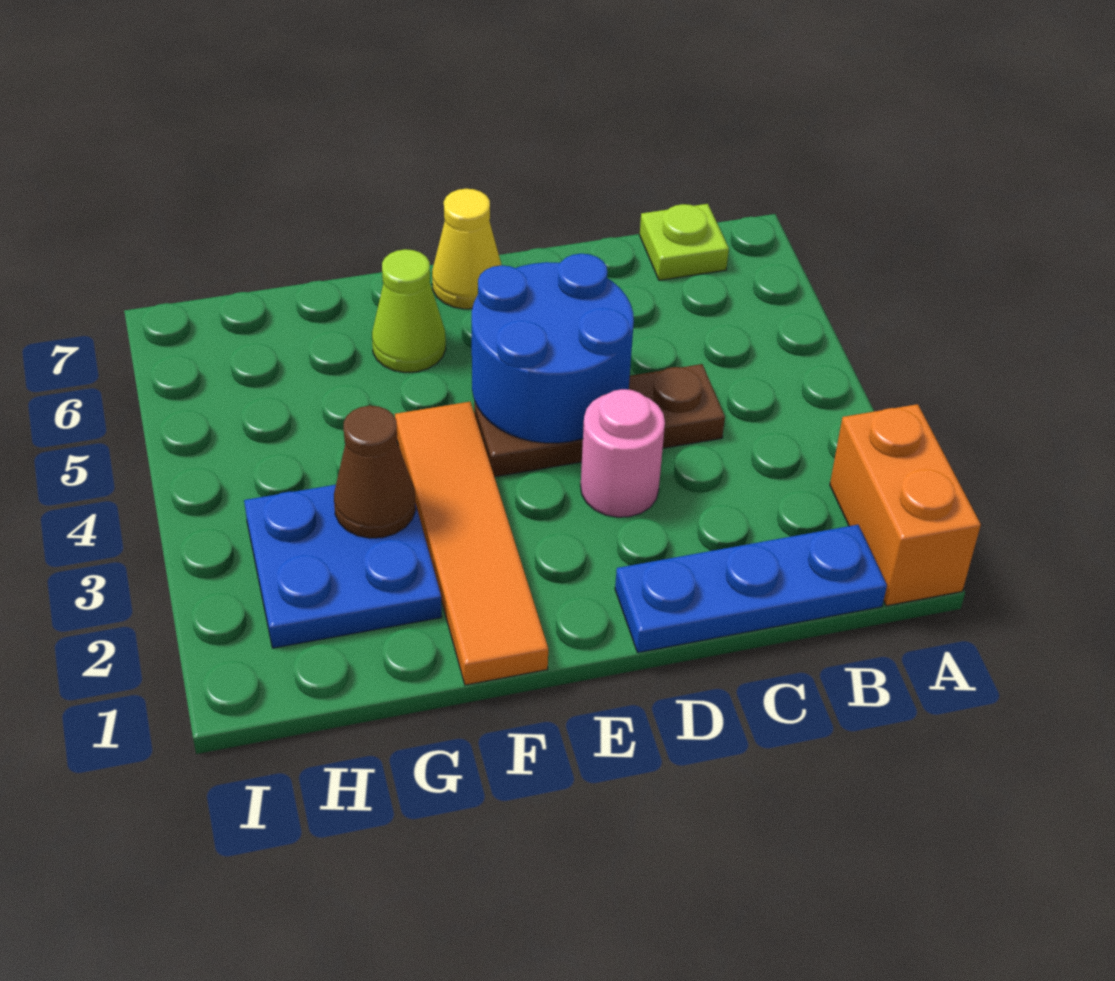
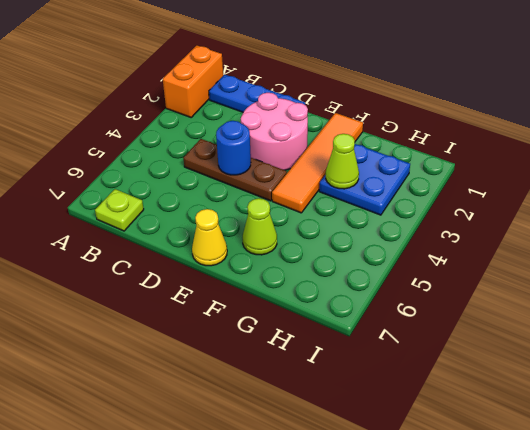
pink round brick D3 level 1 -> pink round brick D2:E3 level 1
blue round brick D4:E5 level 2 -> blue round brick D4 level 2
brown cone G3 level 2 -> lime cone G3 level 2

